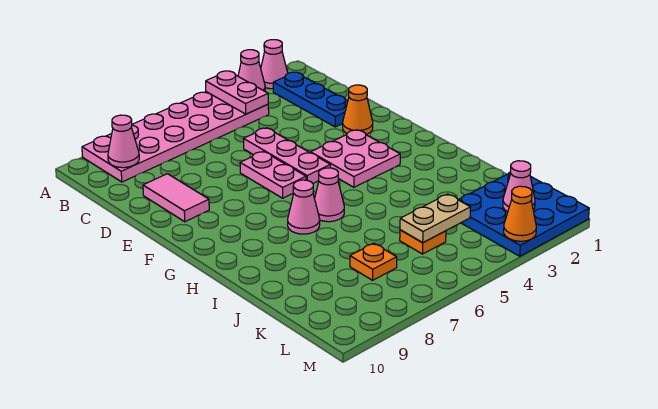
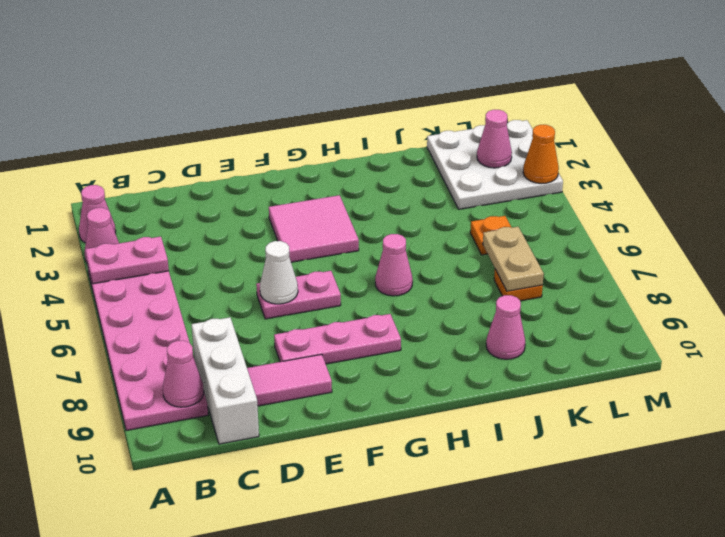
blue plate B2:D2 level 1 -> none
none -> white brick C8:C10 level 1
pink plate D5:F5 level 1 -> pink plate E8:G8 level 1
orange cone E2 level 1 -> none
none -> white cone E6 level 2
pink plate F3:G4 level 1 -> pink tile F3:G4 level 1
pink cone H7 level 1 -> pink cone J9 level 1
blue plate K1:M3 level 1 -> white plate K1:M3 level 1
tan plate K4:K5 level 2 -> tan plate K6:K7 level 2

